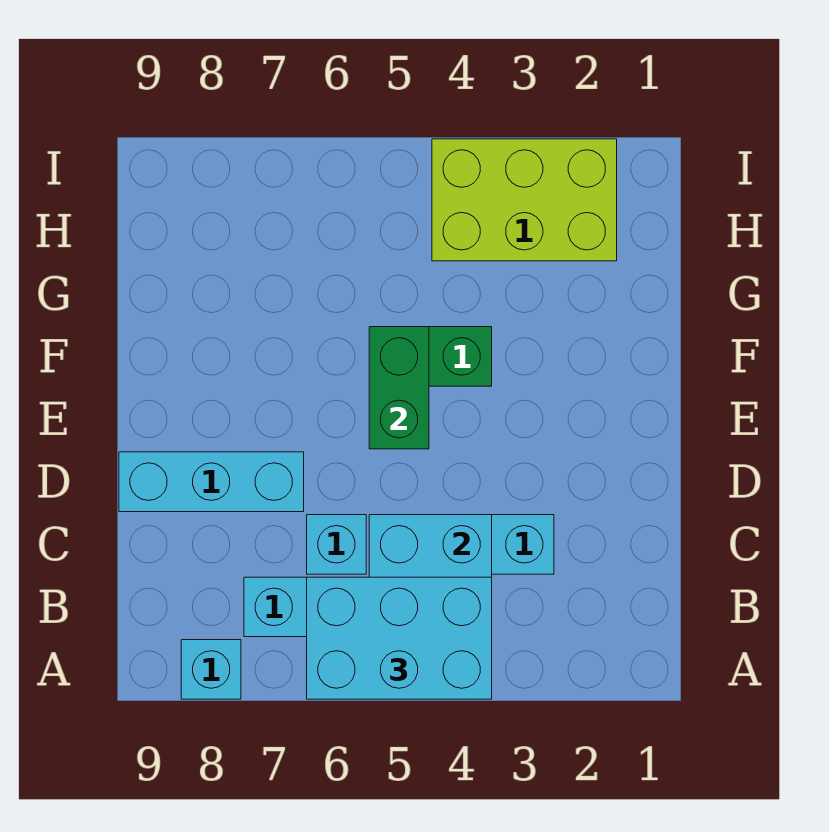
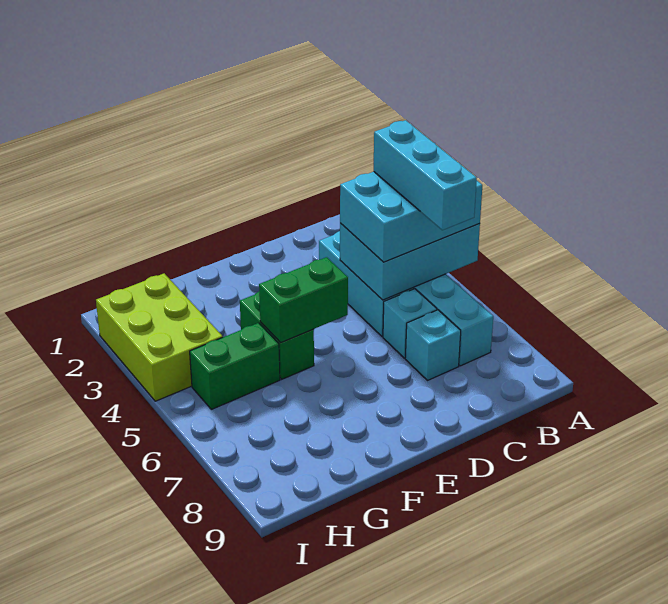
cyan brick A4:B6 level 3 -> cyan brick A4:C5 level 3
cyan brick A8 level 1 -> cyan brick C7 level 1
cyan brick D7:D9 level 1 -> cyan brick B4:B6 level 4
none -> green brick G5:H5 level 1

